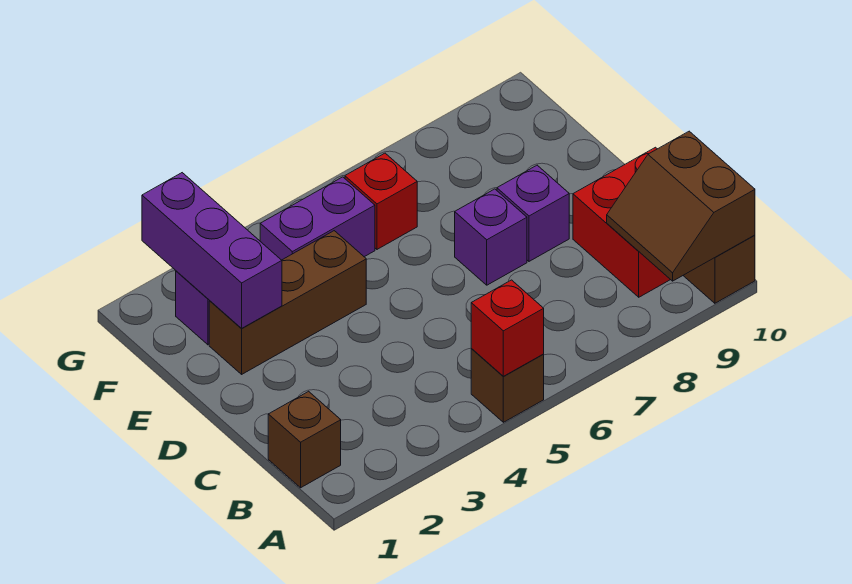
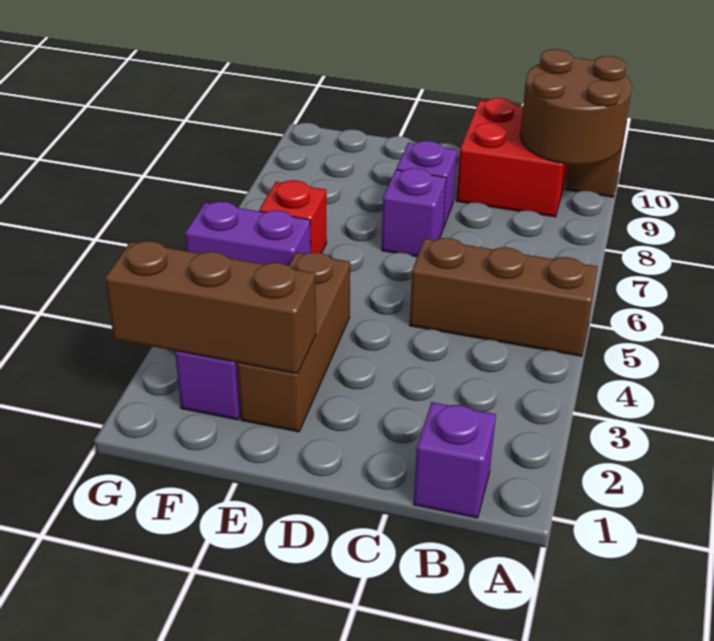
brown brick A5 level 1 -> brown brick A5:C5 level 1
red brick A5 level 2 -> none
brown slope A9:B10 level 2 top 10 -> brown round brick A9:B10 level 2
brown brick B1 level 1 -> purple brick B1 level 1
purple brick E2:G2 level 2 -> brown brick E2:G2 level 2
purple brick F4:F5 level 1 -> purple brick F5:G5 level 1

